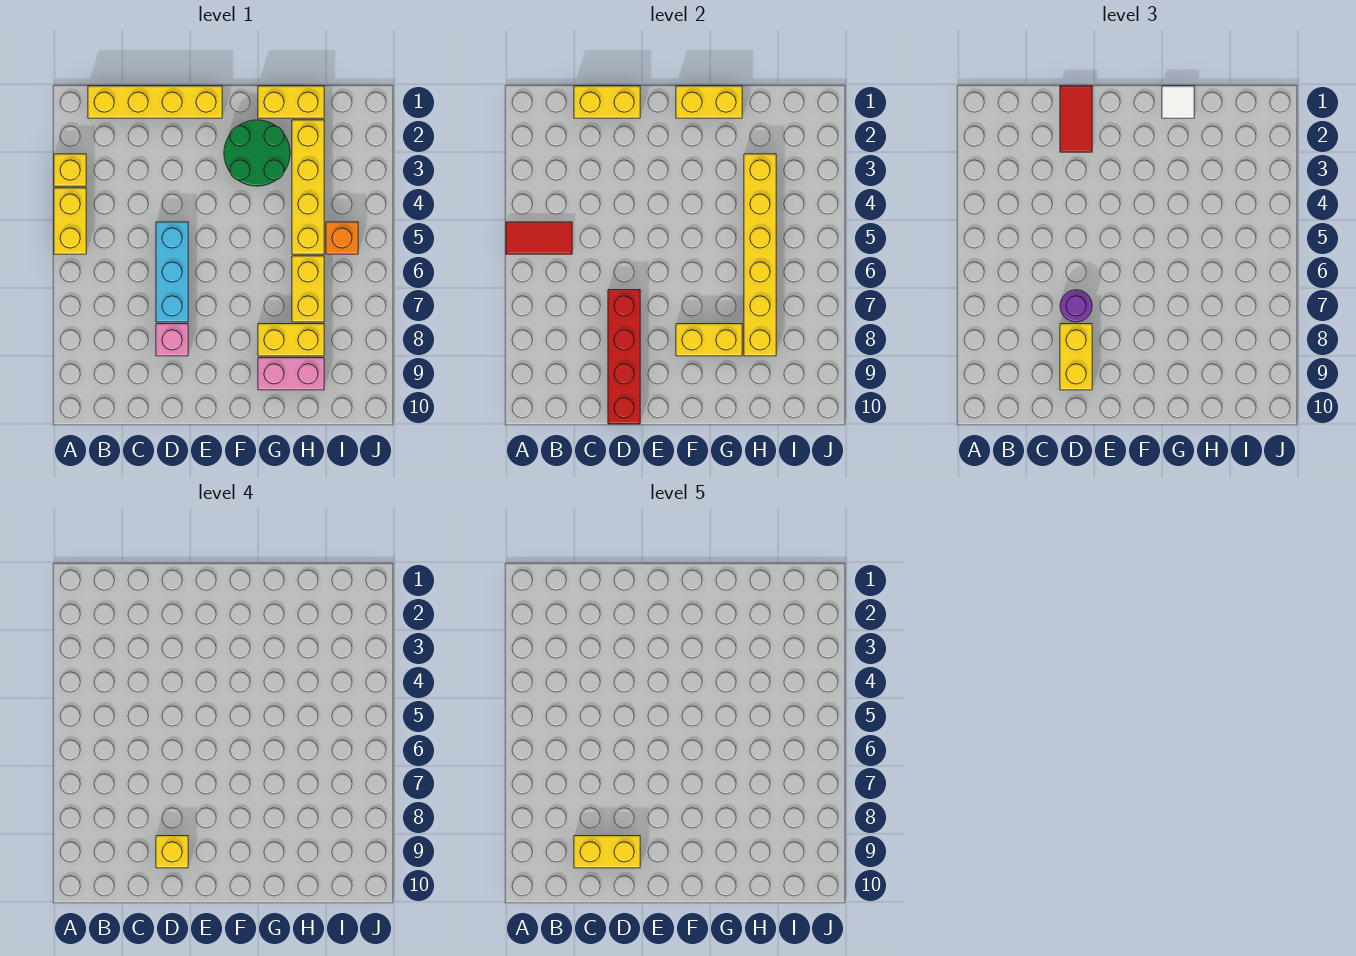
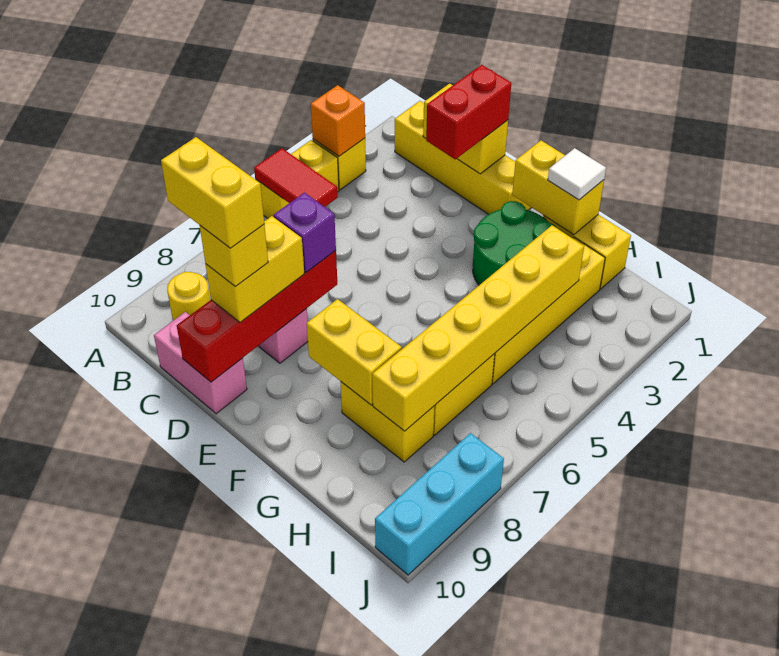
none -> yellow round brick B9 level 1
red tile D1:D2 level 3 -> red brick D1:D2 level 3
cyan brick D5:D7 level 1 -> cyan brick J8:J10 level 1
purple round brick D7 level 3 -> purple brick D7 level 3
pink brick G9:H9 level 1 -> pink brick C10:D10 level 1
orange brick I5 level 1 -> orange brick A3 level 2

